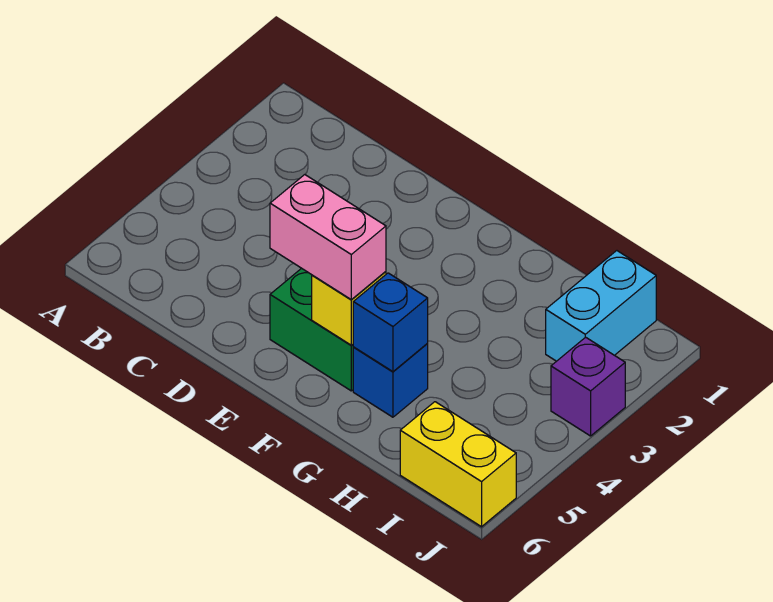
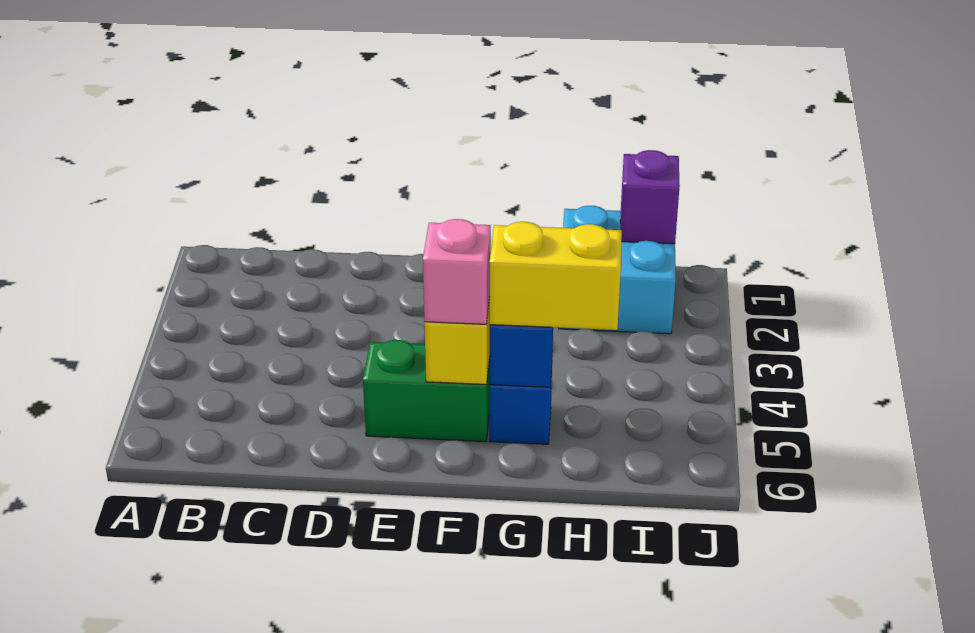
pink brick E5:F5 level 3 -> pink brick F5 level 3
cyan brick I1:I2 level 1 -> cyan brick H1:I2 level 1
yellow brick I6:J6 level 1 -> yellow brick G5:H5 level 3
purple brick J3 level 1 -> purple brick I1 level 2

